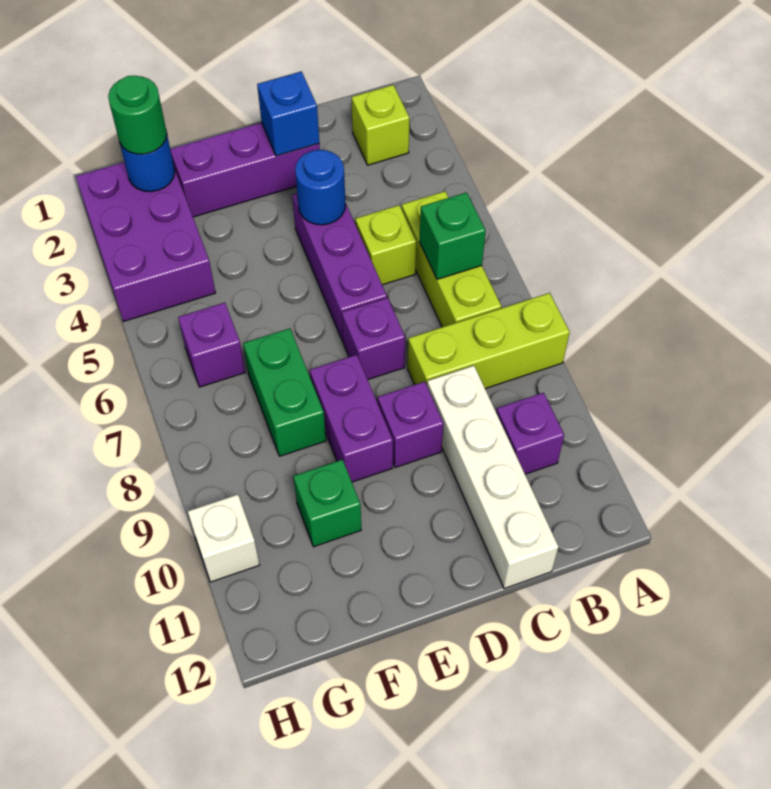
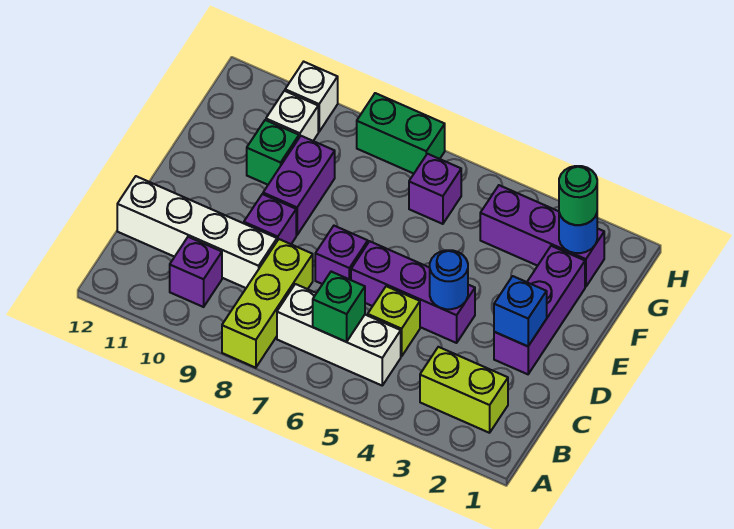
lime brick B2 level 1 -> lime brick B2:B3 level 1
lime brick B5:B7 level 1 -> white brick B5:B7 level 1
purple brick E8:E9 level 1 -> purple brick E9:F9 level 1
green brick F7:F8 level 1 -> green brick H7:H8 level 1
purple brick G2:H4 level 1 -> purple brick G2:G4 level 1
none -> white brick G10 level 1

